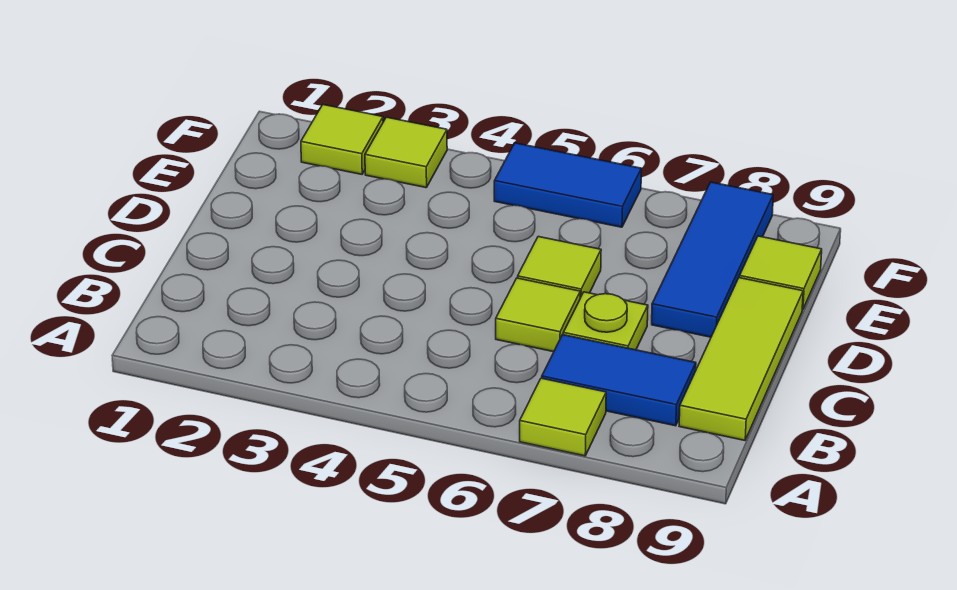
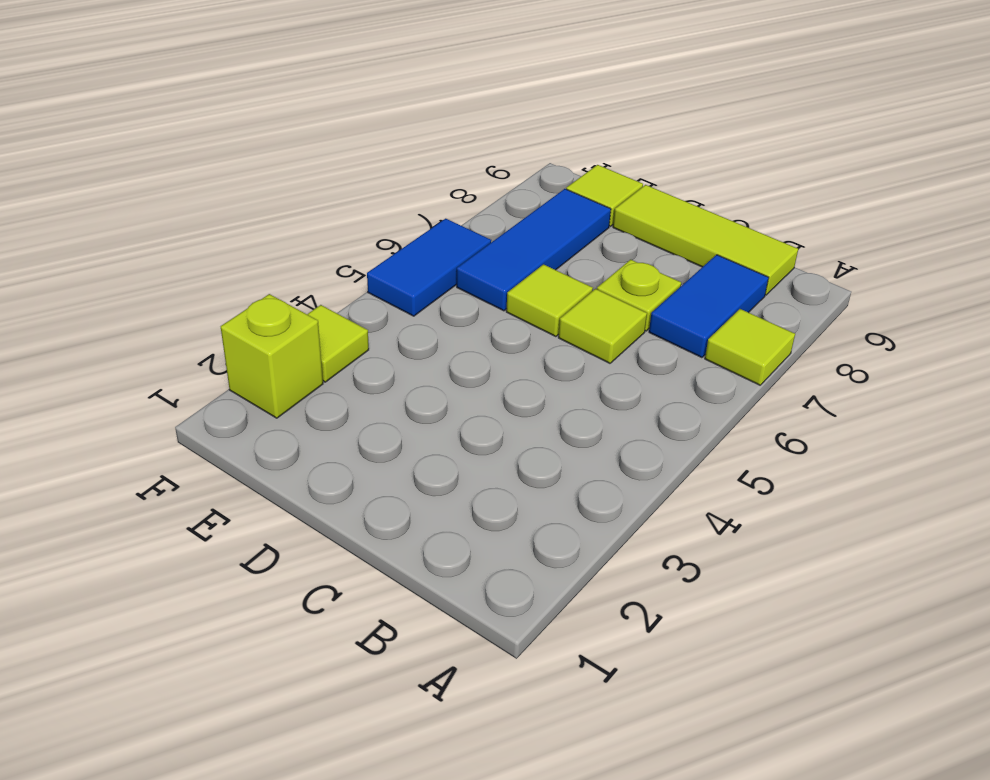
blue tile D8:F8 level 1 -> blue tile E6:E8 level 1
lime tile F2 level 1 -> lime brick F2 level 1

